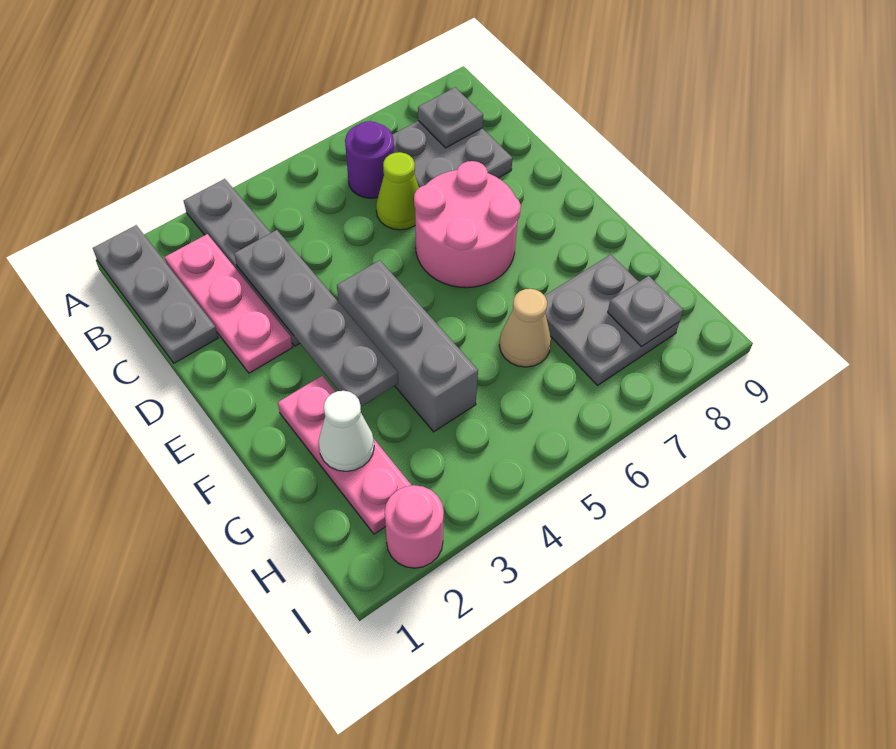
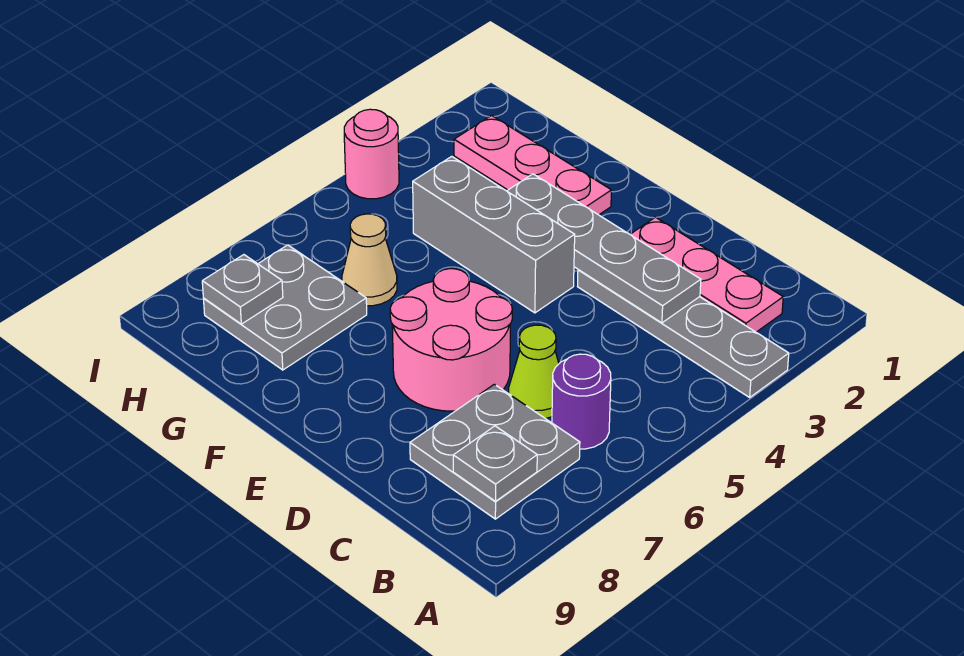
grey plate A1:C1 level 1 -> none
white cone G2 level 2 -> none
pink round brick I2 level 1 -> pink round brick I4 level 1

